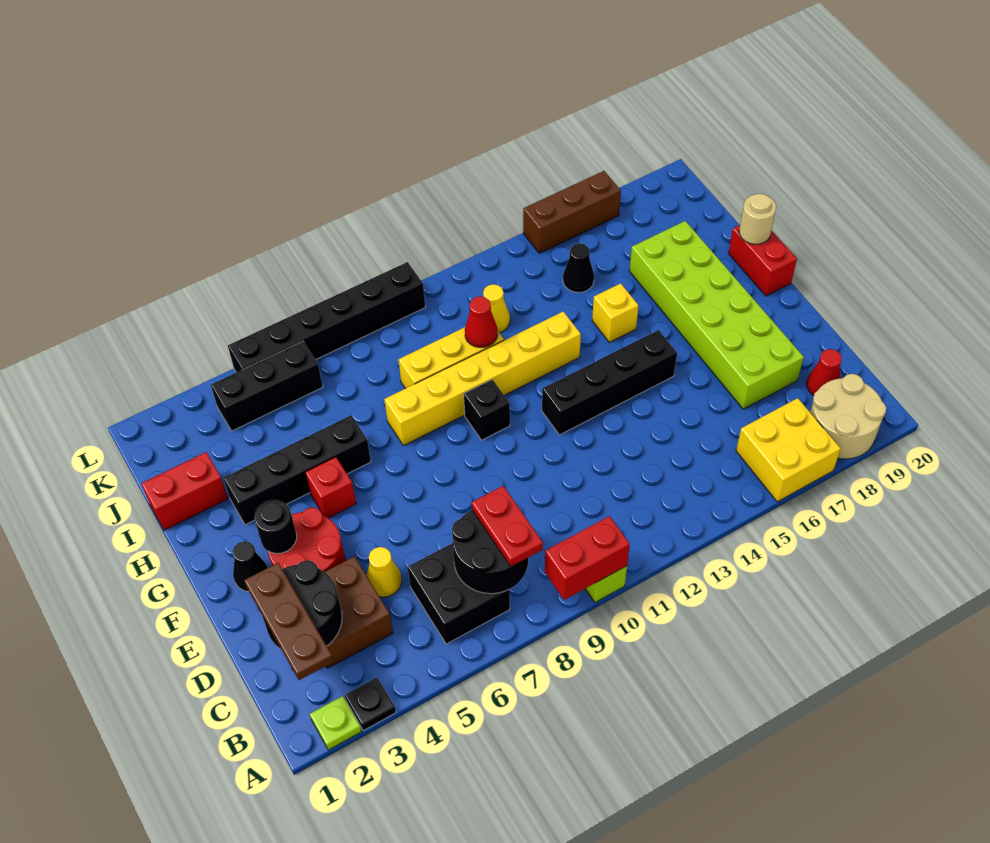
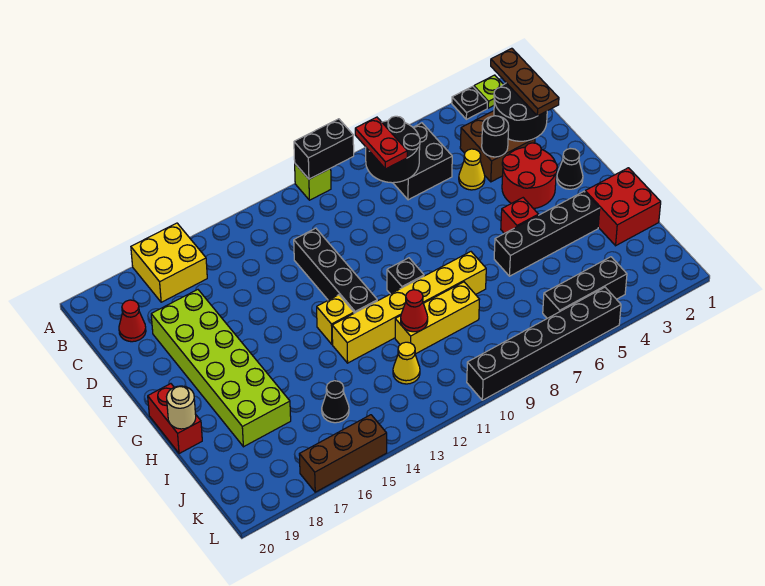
red brick A9:A10 level 2 -> black brick A9:A10 level 2
tan round brick A18:B19 level 1 -> none
black round brick F3 level 2 -> black round brick D4 level 2
black brick F12:F15 level 1 -> black brick D12:G12 level 1
yellow brick H15 level 1 -> yellow brick G13 level 1
red brick I1:I2 level 1 -> red brick H1:I2 level 1

